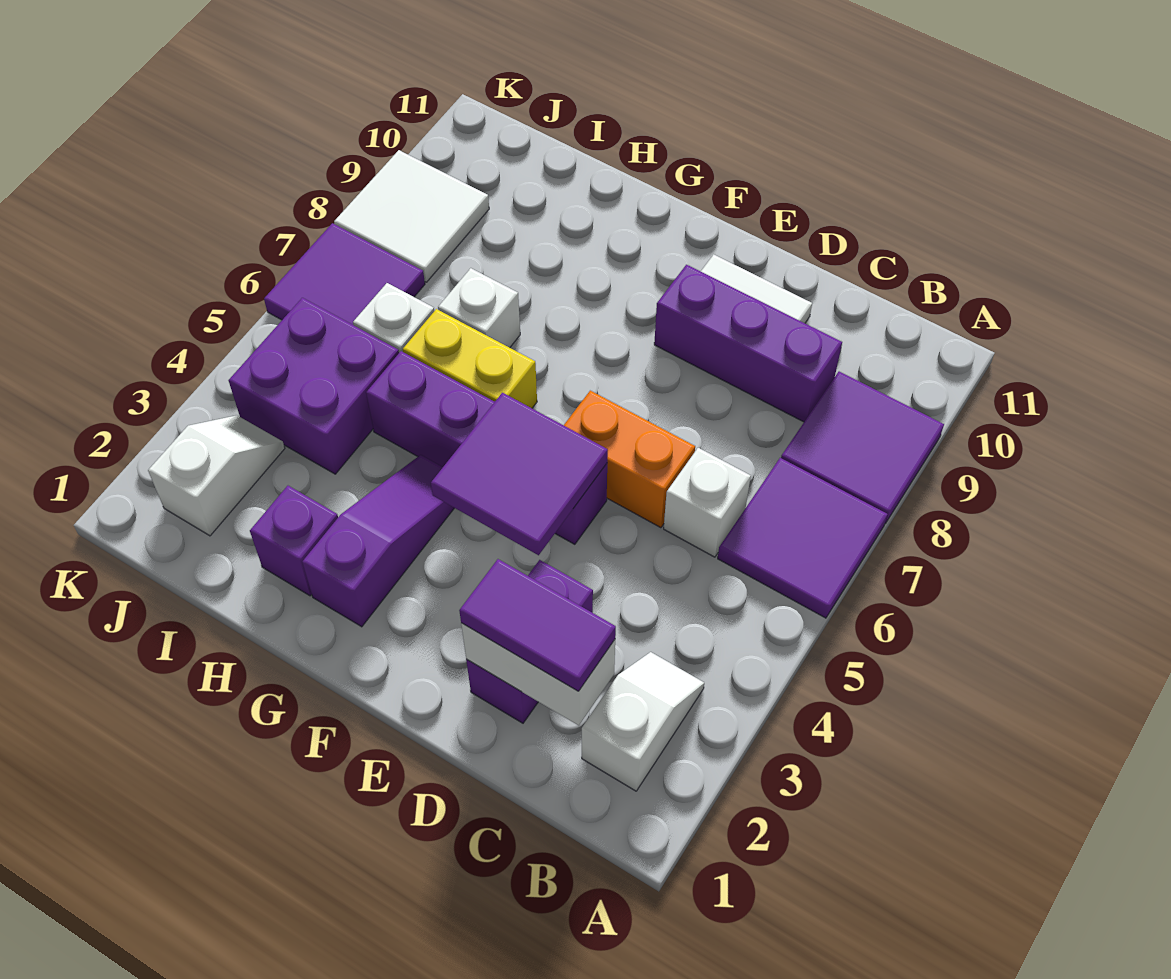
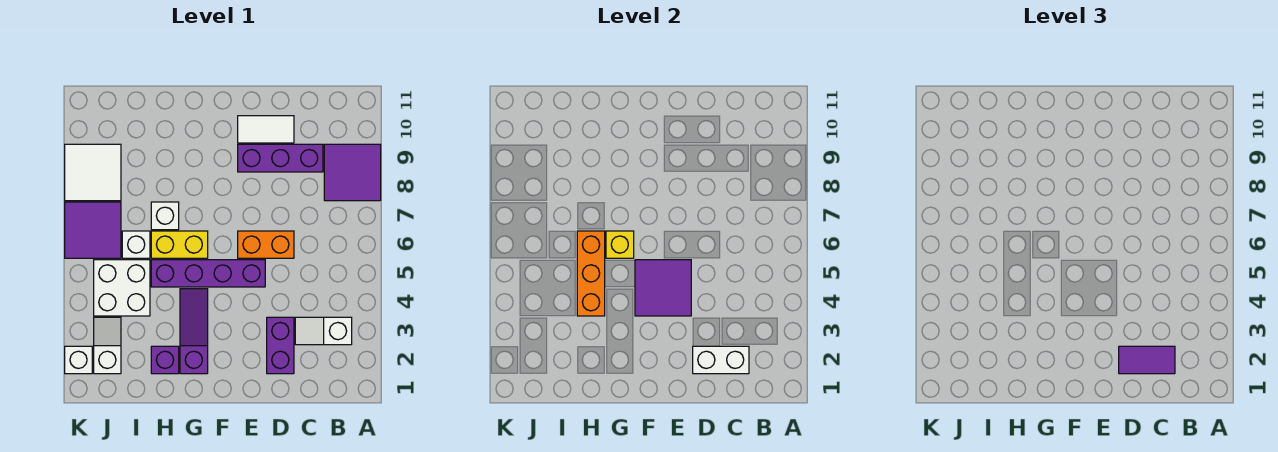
purple tile A6:B7 level 1 -> none
white slope B2:B3 level 1 top 2 -> white slope B3:C3 level 1 top B
white brick C6 level 1 -> white brick K2 level 1
none -> yellow brick G6 level 2
none -> orange brick H4:H6 level 2
purple brick I4:J5 level 1 -> white brick I4:J5 level 1

